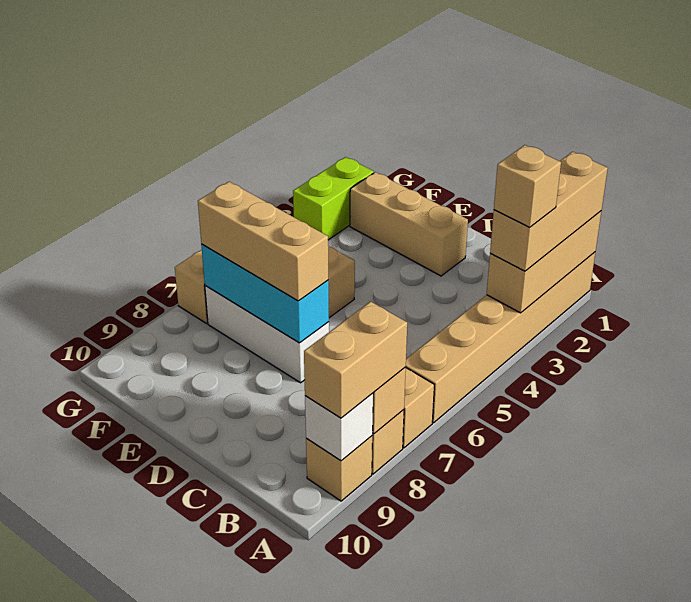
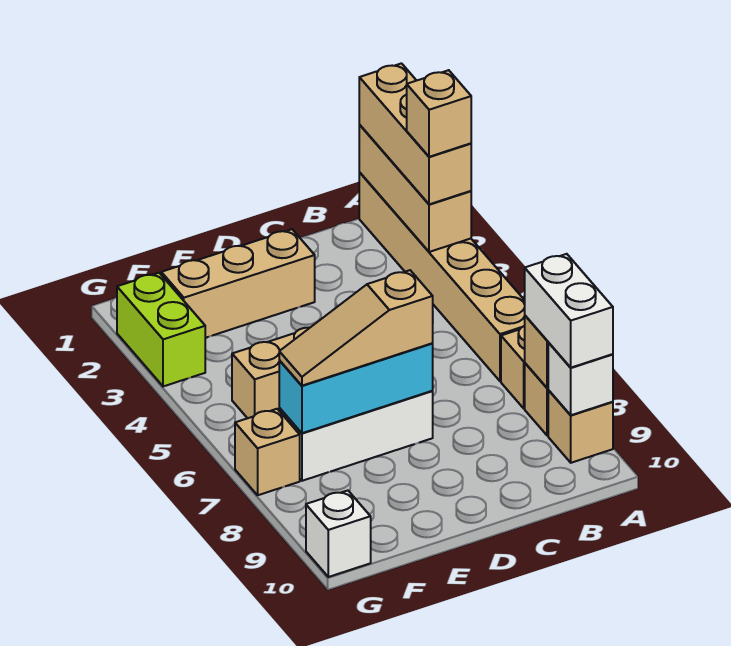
tan brick A8:A9 level 3 -> white brick A8:A9 level 3
tan brick D7:F7 level 3 -> tan slope D7:F7 level 3 top D
none -> white brick G10 level 1

